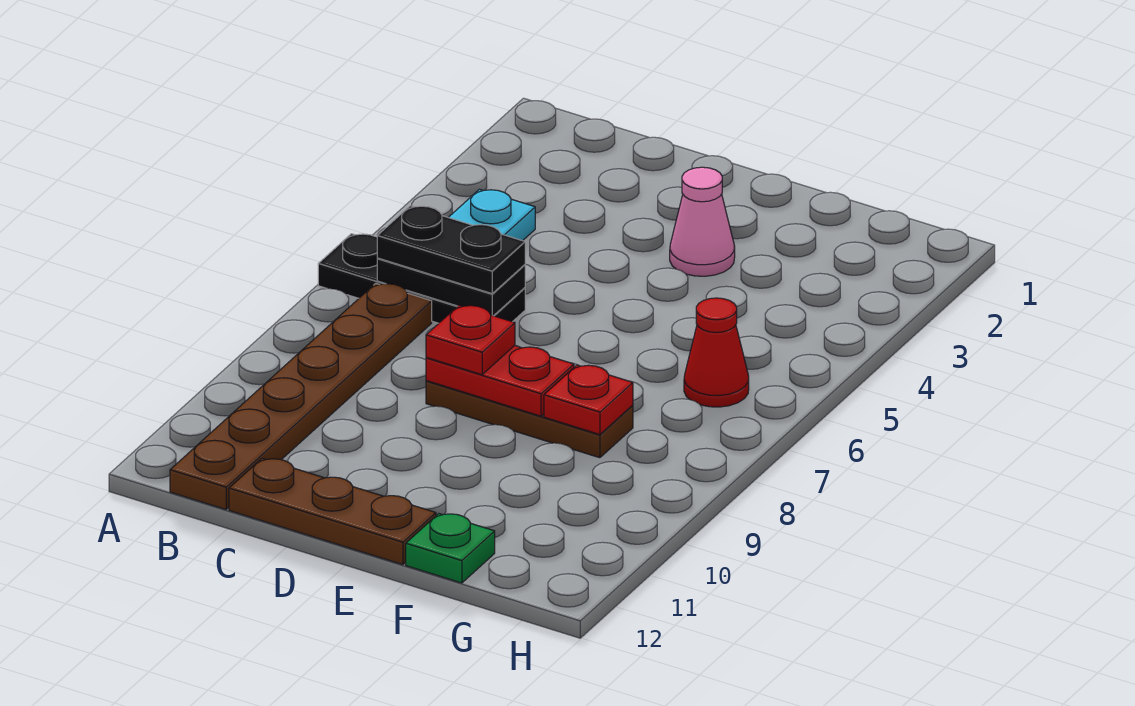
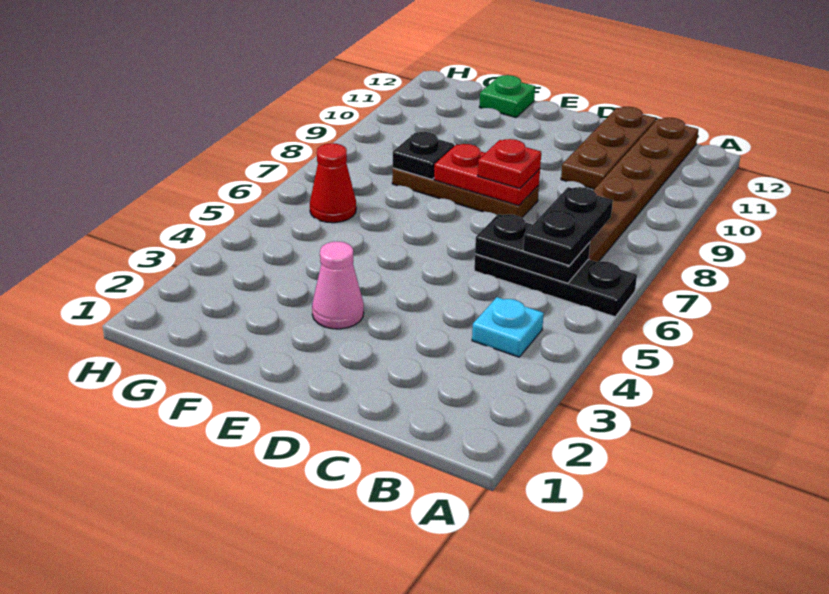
black plate B6:C6 level 3 -> black plate B6:B7 level 3
brown plate C12:E12 level 1 -> brown plate C10:C12 level 1
red plate F8 level 2 -> black plate F8 level 2

